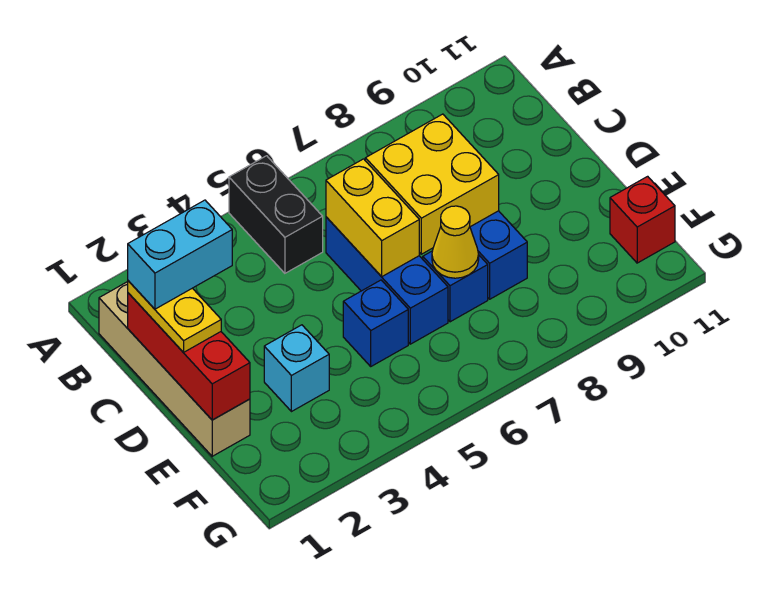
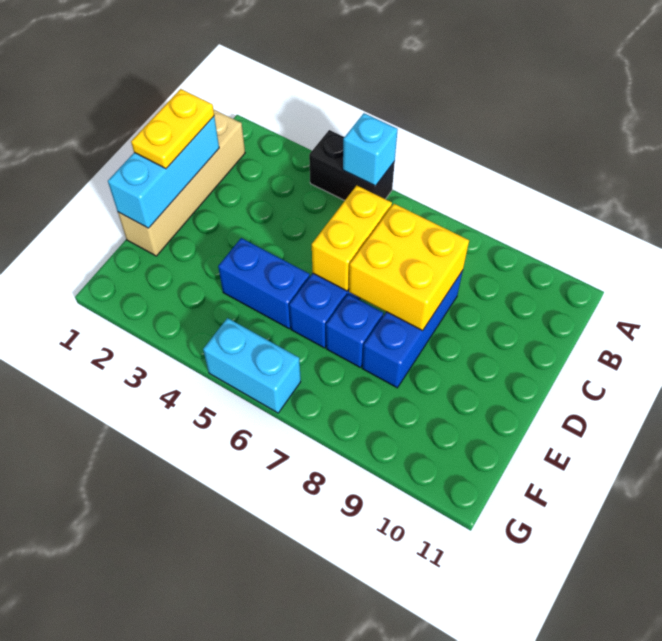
black brick A5:B5 level 1 -> black brick A4:A5 level 1
red brick C1:E1 level 2 -> cyan brick C1:E1 level 2
cyan brick C1:C2 level 4 -> cyan brick G5:G6 level 1
cyan brick E3 level 1 -> cyan brick A5 level 2
blue brick E5 level 1 -> blue brick E4:E5 level 1
yellow cone E7 level 2 -> none
red brick F11 level 1 -> none

